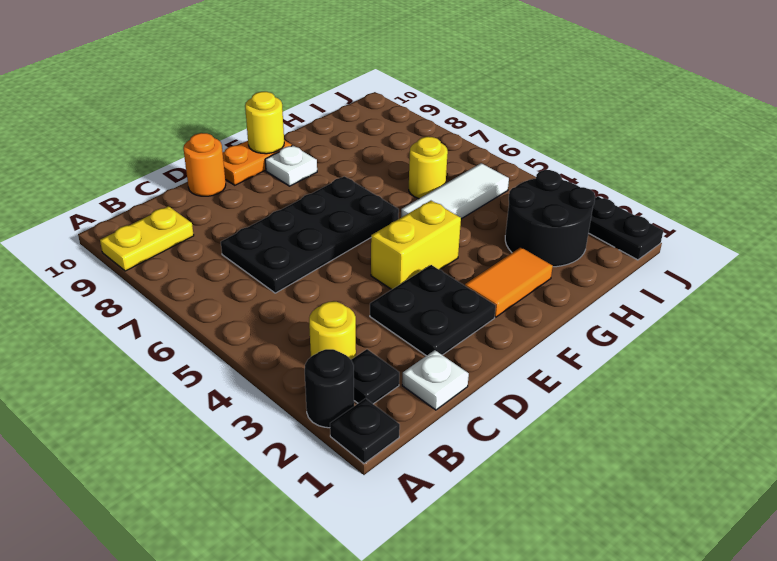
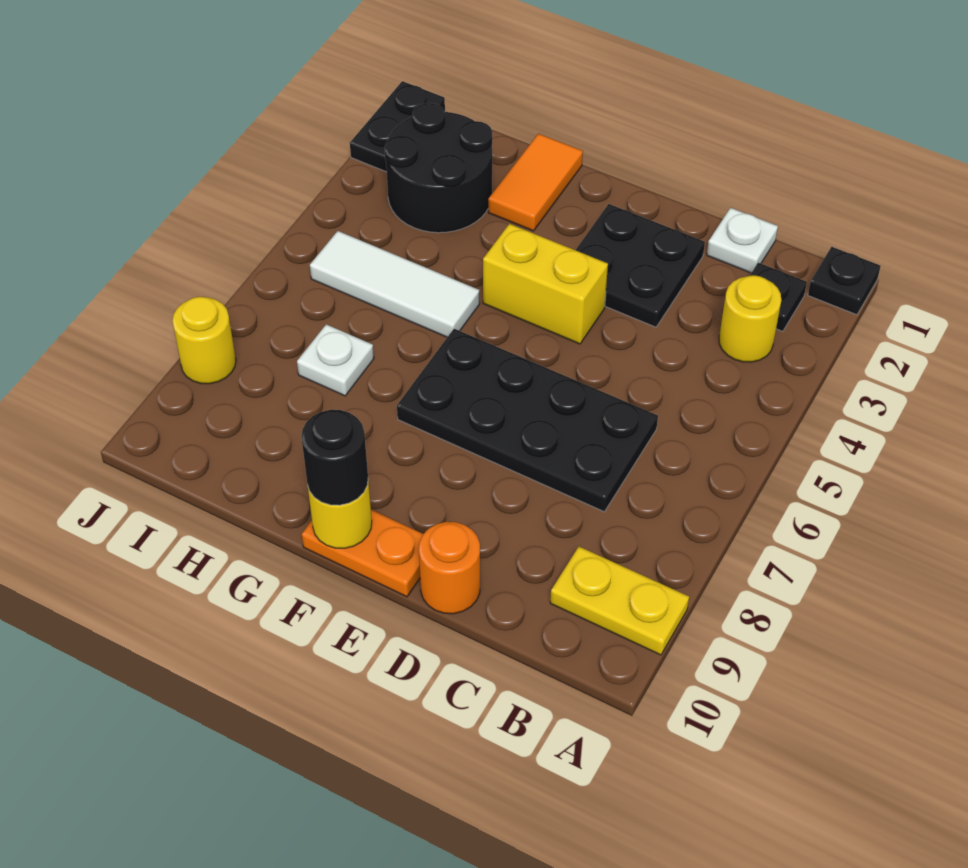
black round brick A2 level 1 -> black round brick F10 level 3
orange tile F2:G2 level 1 -> orange tile G1:G2 level 1
white plate F9 level 1 -> white plate H7 level 1
yellow round brick H6 level 1 -> yellow round brick J8 level 1

